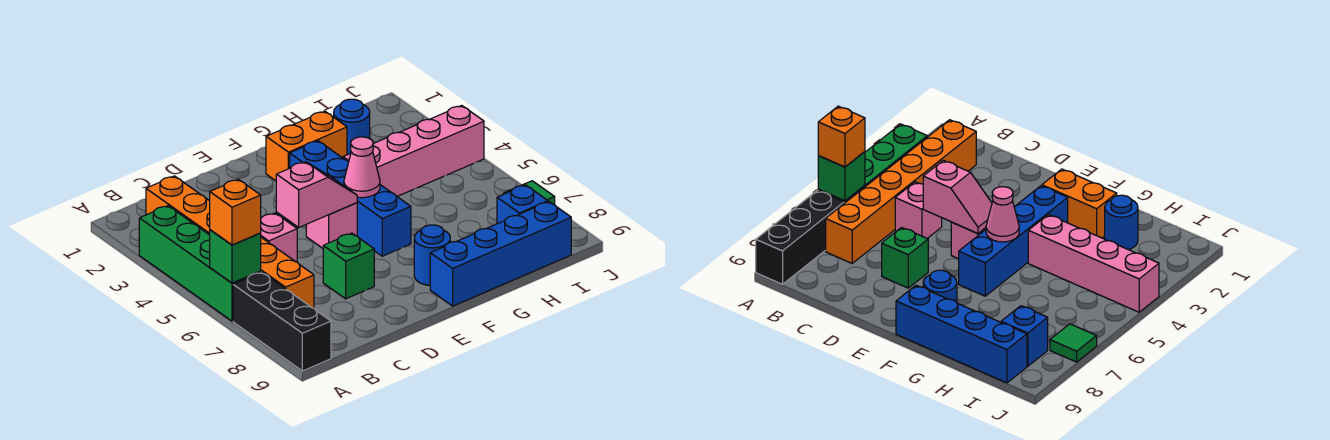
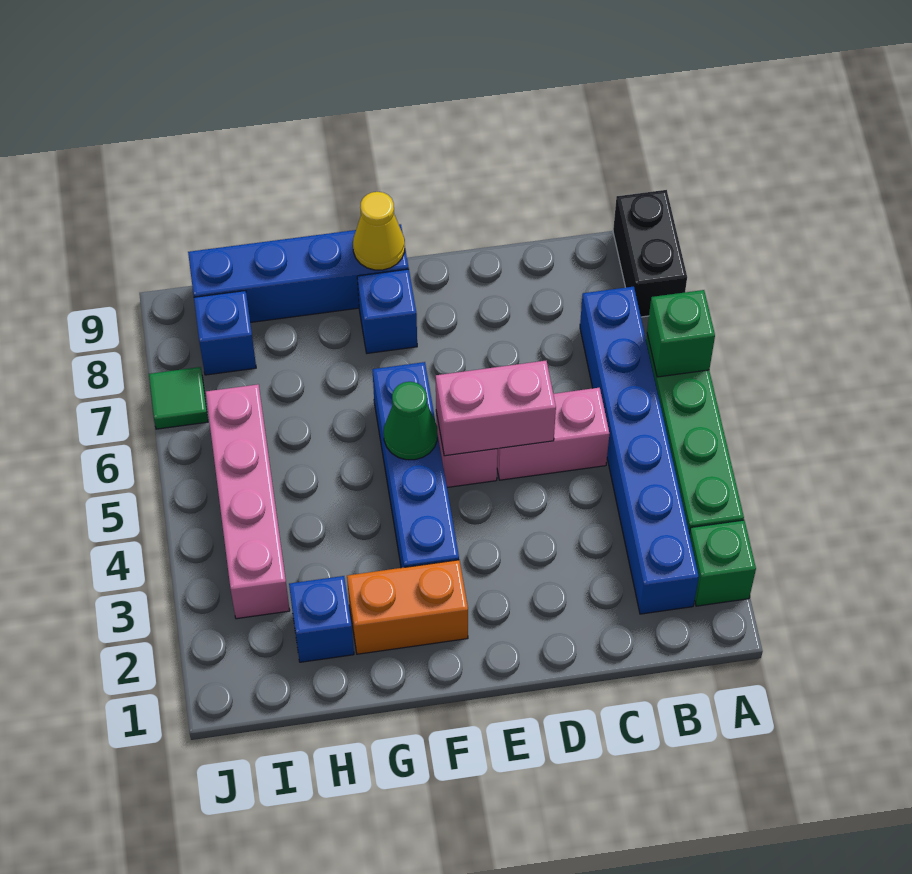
orange brick A6 level 3 -> none
black brick A7:A9 level 1 -> black brick A8:A9 level 1
orange brick B2:B7 level 1 -> blue brick B2:B7 level 1
pink brick C5 level 1 -> pink brick C5:D5 level 1
pink slope D5:E5 level 2 top D -> pink brick D5:E5 level 2
green brick D7 level 1 -> green brick A2 level 1
pink cone F5 level 2 -> green cone F5 level 2
blue round brick F8 level 1 -> blue brick F8 level 1
none -> yellow cone F9 level 2
pink brick G4:J4 level 1 -> pink brick I3:I6 level 1
blue round brick H2 level 1 -> blue brick H2 level 1

